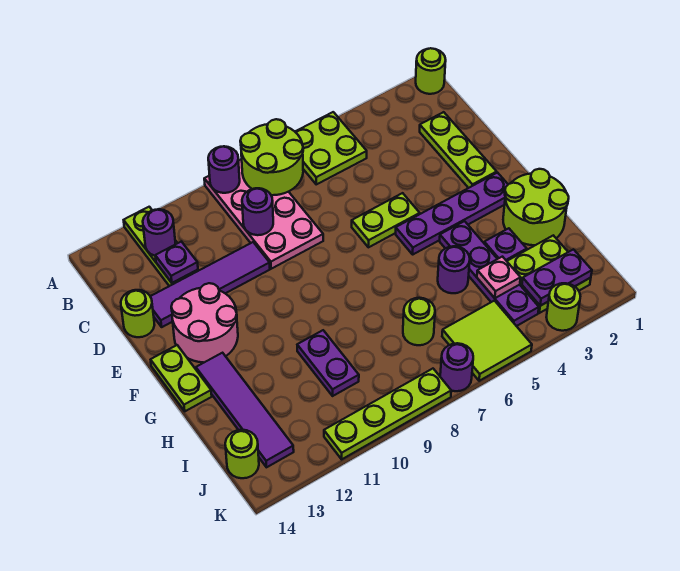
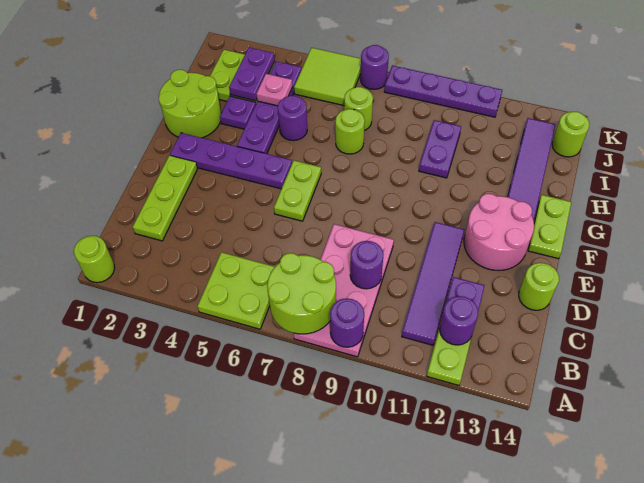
purple tile D10:D13 level 1 -> purple tile B11:E11 level 1
lime plate E5:E6 level 1 -> lime plate E6:F6 level 1
purple plate J2:J3 level 2 -> purple plate I3:J3 level 2
lime round brick K3 level 1 -> lime round brick H7 level 1
lime plate K8:K11 level 1 -> purple plate K8:K11 level 1

